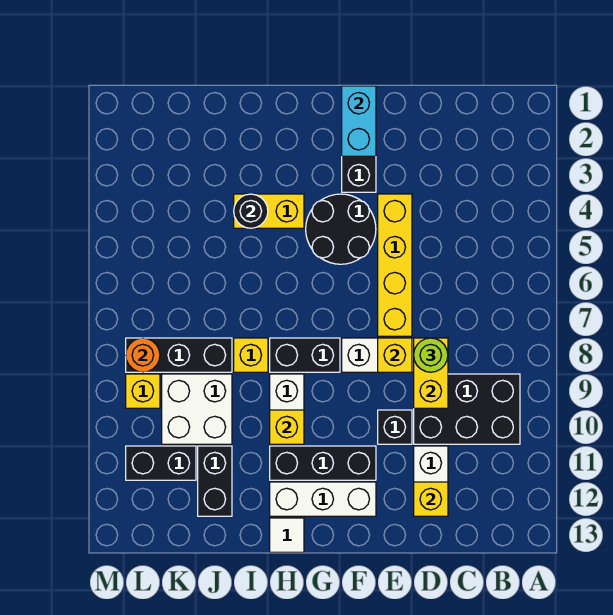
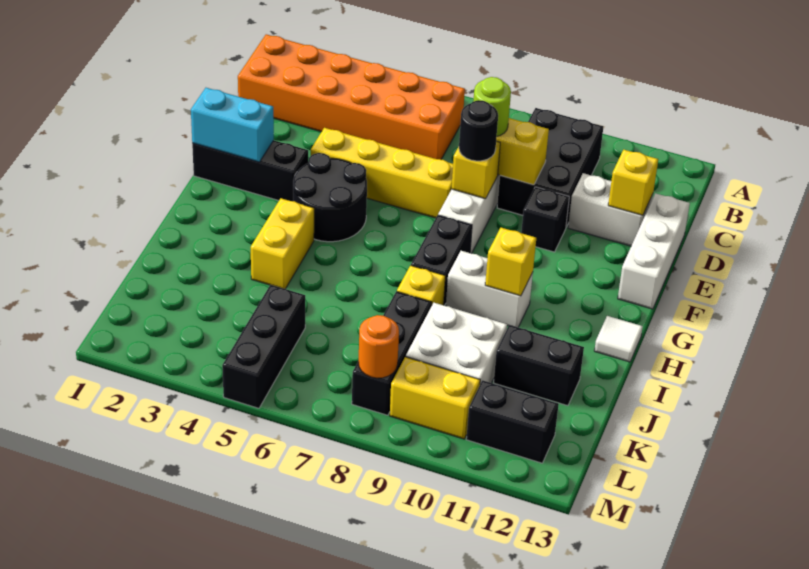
none -> orange brick B1:C6 level 1
black brick F11:H11 level 1 -> black brick K5:M5 level 1
white brick F12:H12 level 1 -> white brick D13:F13 level 1
black round brick I4 level 2 -> black round brick E8 level 3
black brick K11:L11 level 1 -> black brick L11:L12 level 1
yellow brick L9 level 1 -> yellow brick L9:L10 level 1

